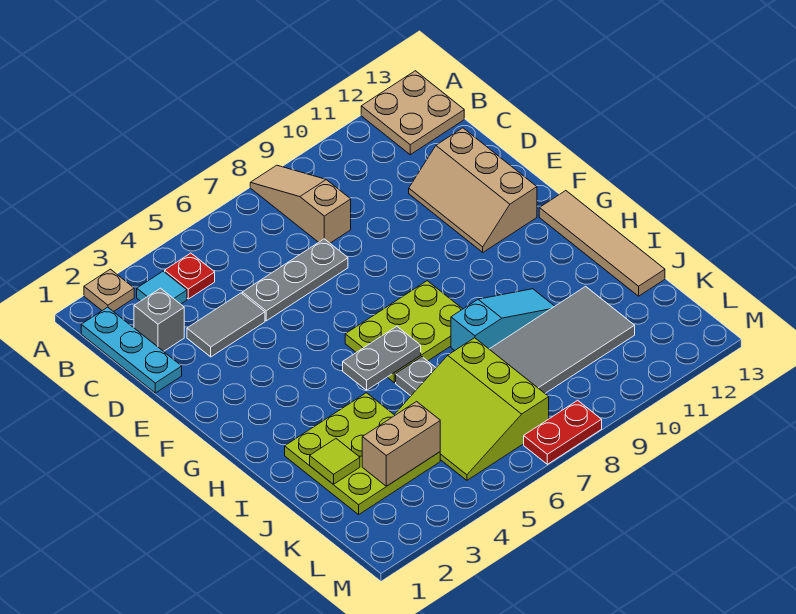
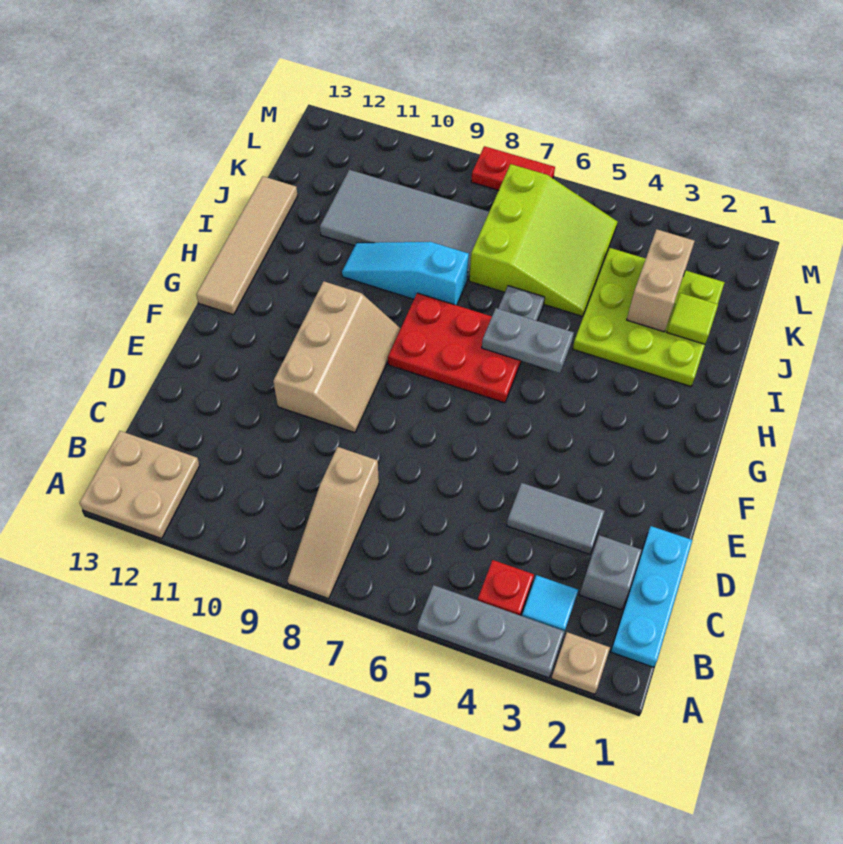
grey plate D5:D7 level 1 -> grey plate A3:A5 level 1
tan slope D11:F12 level 1 top 12 -> tan slope E9:G10 level 1 top 10
lime plate G6:H8 level 1 -> red plate G6:H8 level 1
tan brick K3:K4 level 2 -> tan brick J3:K3 level 2

